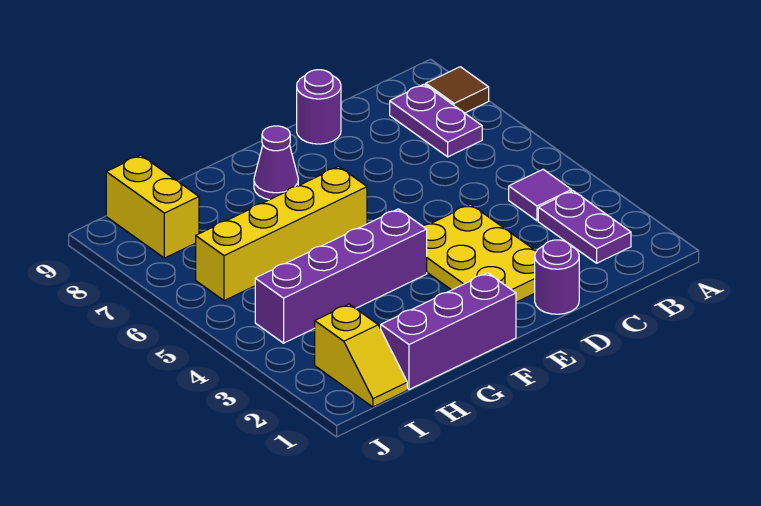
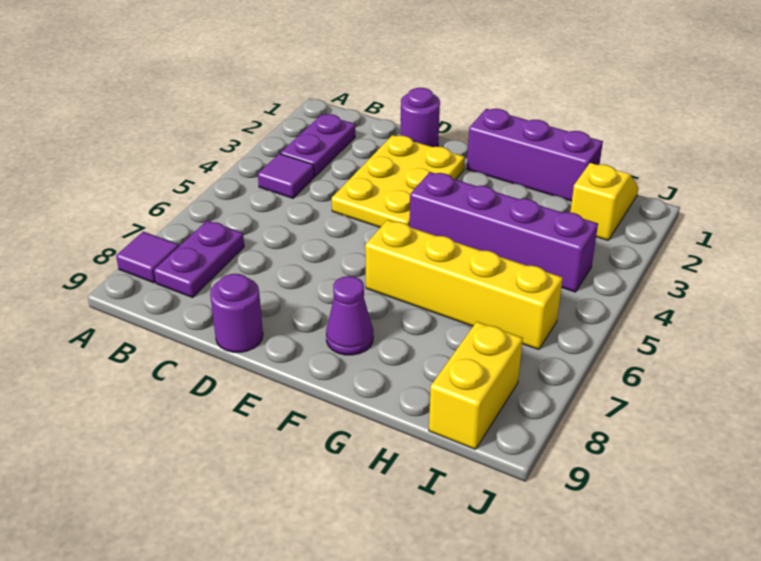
brown tile A8 level 1 -> purple tile A8 level 1

